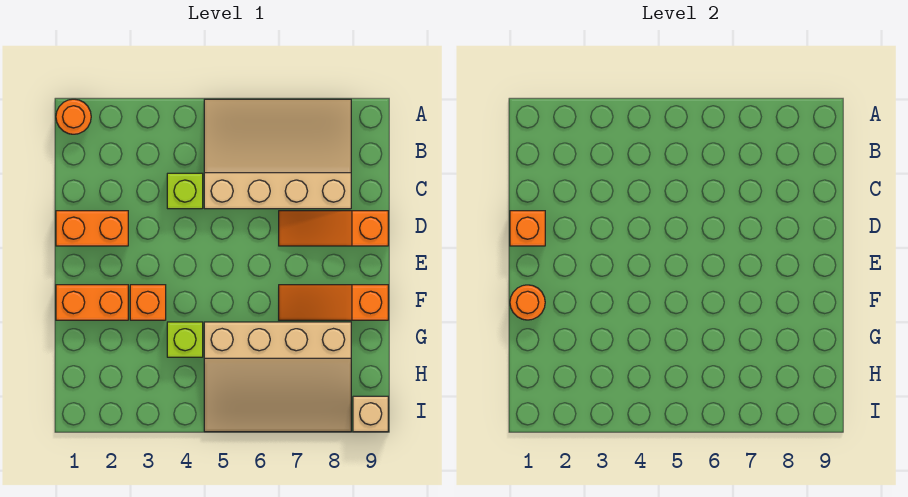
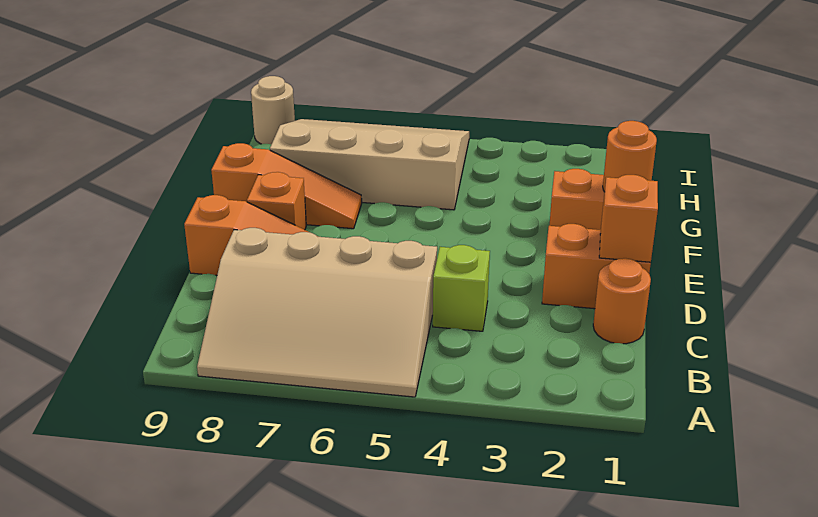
orange round brick A1 level 1 -> orange round brick C1 level 1
orange brick F3 level 1 -> orange brick E8 level 1
lime brick G4 level 1 -> none
tan brick I9 level 1 -> tan round brick I9 level 1

